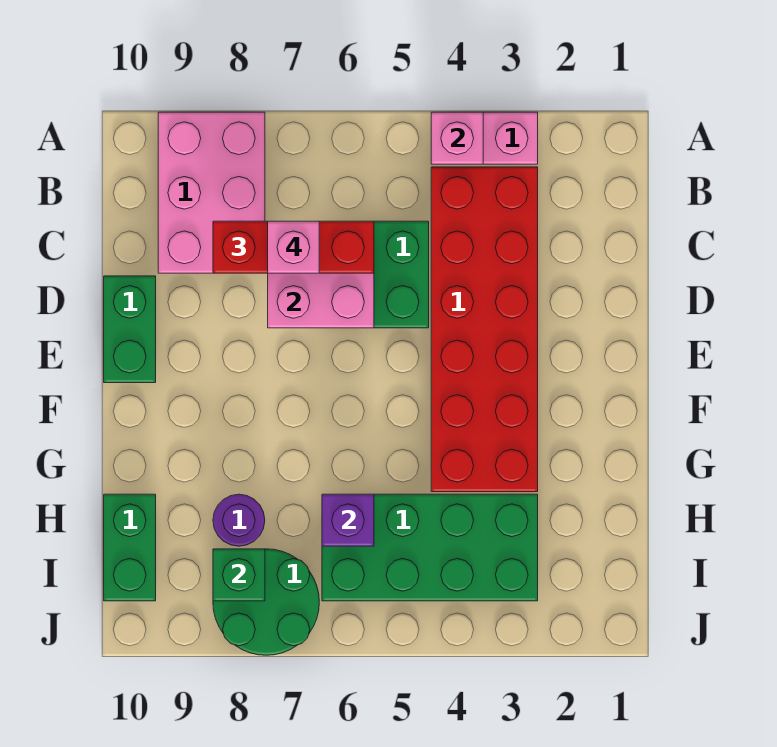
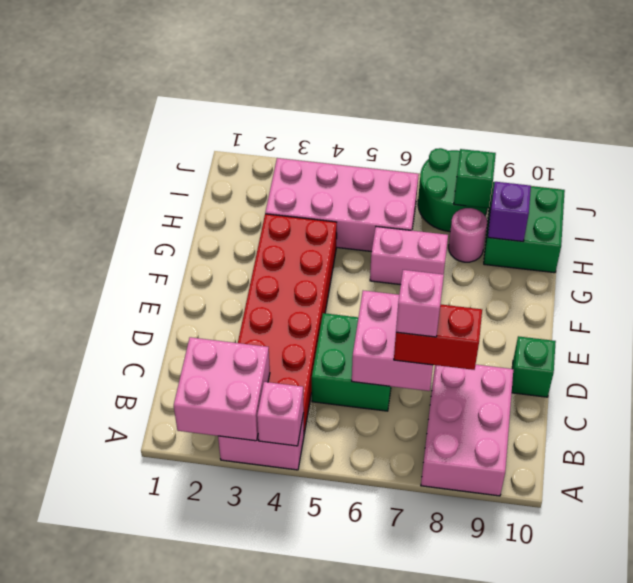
none -> pink brick A2:B3 level 2
red brick C6:C8 level 3 -> red brick C7:C8 level 3
green brick D10:E10 level 1 -> green brick D10 level 1
none -> pink brick G6:G7 level 1
green brick H3:I6 level 1 -> pink brick H3:I6 level 1
purple brick H6 level 2 -> purple brick H9 level 2
purple round brick H8 level 1 -> pink round brick H8 level 1
green brick H10:I10 level 1 -> green brick H9:I10 level 1

